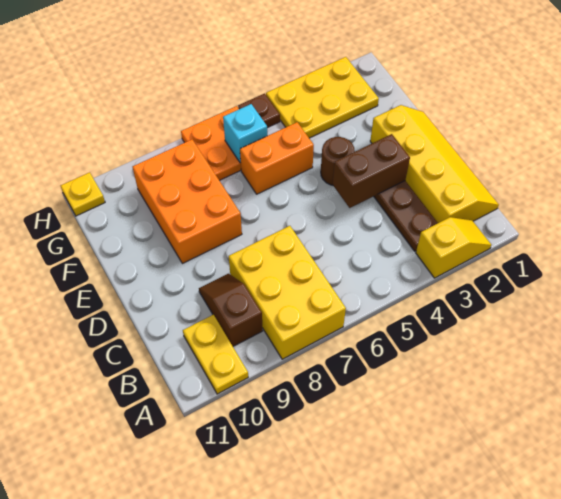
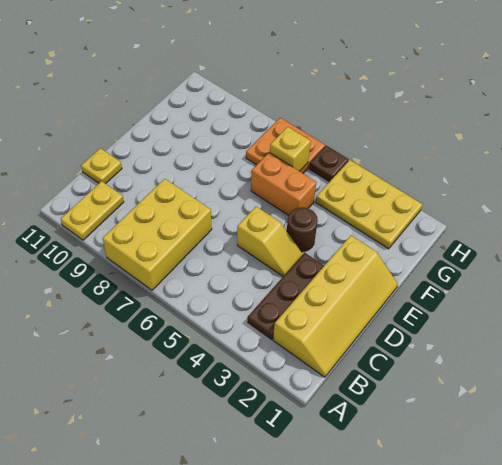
yellow slope A2:A3 level 1 top 3 -> yellow slope D4:D5 level 1 top 5
brown slope B9:C9 level 1 top B -> none
brown brick D3:D4 level 2 -> none
orange brick E8:G9 level 1 -> none
cyan brick G6 level 2 -> yellow brick G6 level 2
yellow plate H11 level 1 -> yellow plate C11 level 1

